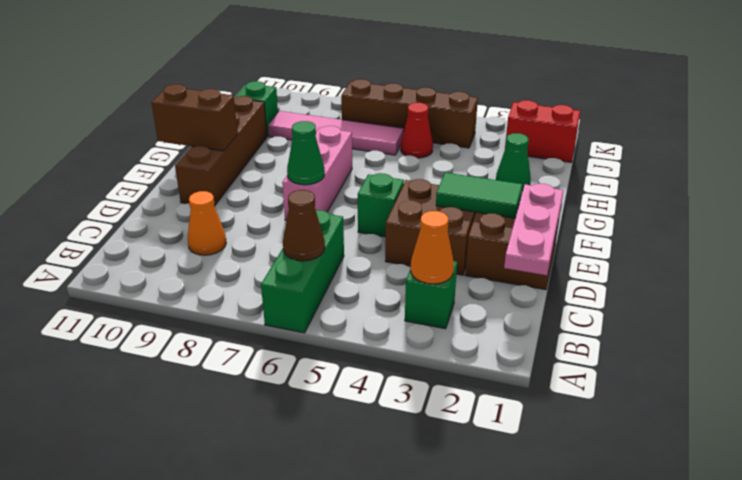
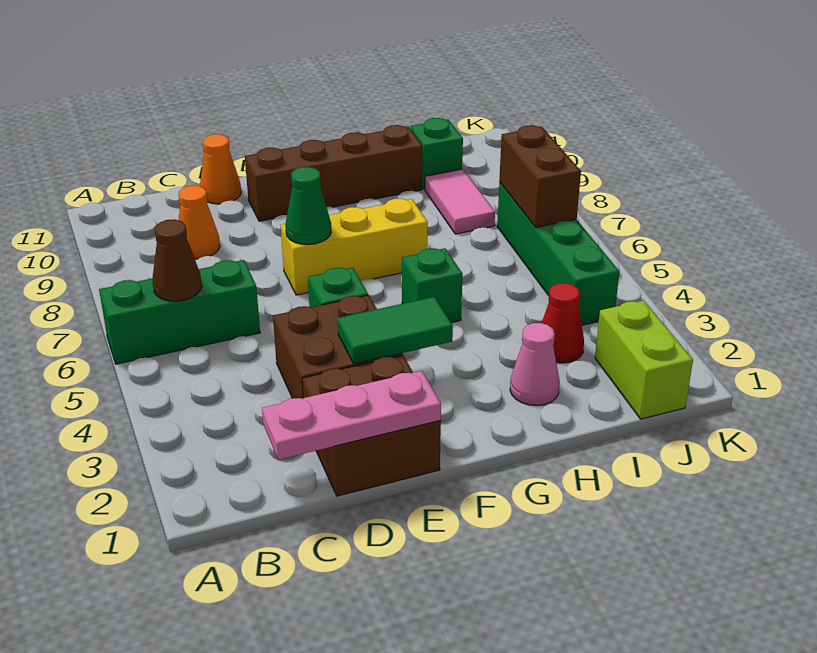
green brick B3 level 1 -> green brick G5 level 1
orange cone B3 level 2 -> orange cone D11 level 1
green tile E2:E3 level 2 -> green tile E3:F3 level 2
pink brick E7:G7 level 1 -> yellow brick E7:G7 level 1
brown brick F10:F11 level 2 -> brown brick J6:J7 level 2
green cone H2 level 1 -> pink cone H2 level 1
red cone I5 level 1 -> red cone I3 level 1
pink tile I6:I9 level 1 -> pink tile I8:I9 level 1
red brick J1:J2 level 1 -> lime brick J1:J2 level 1
brown brick J4:J7 level 1 -> green brick J4:J7 level 1

